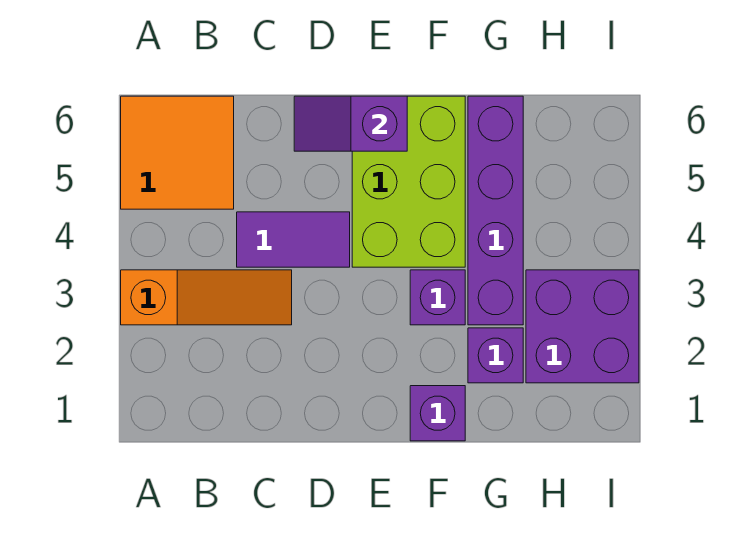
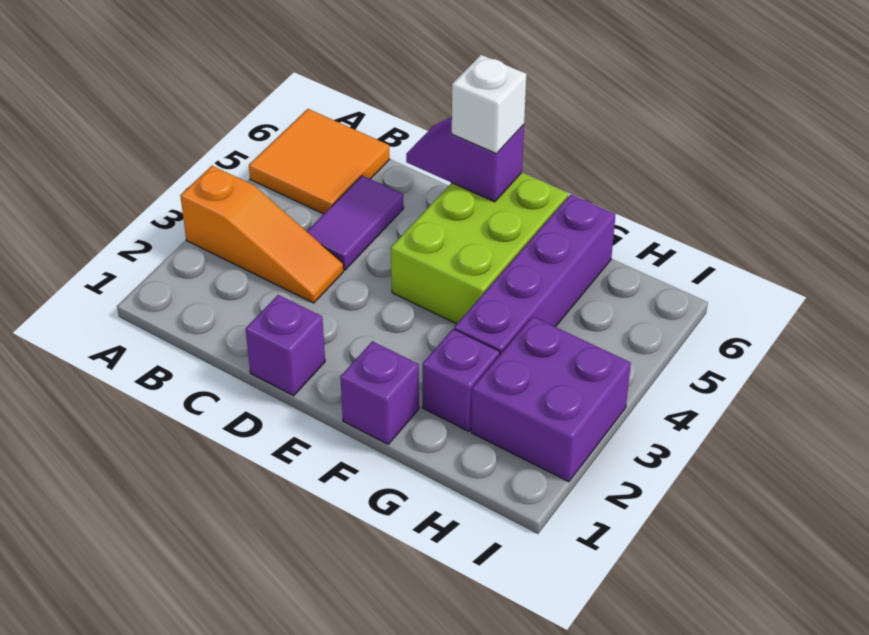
purple tile C4:D4 level 1 -> purple tile C4:C5 level 1
none -> white brick E6 level 3
purple brick F3 level 1 -> purple brick D1 level 1

